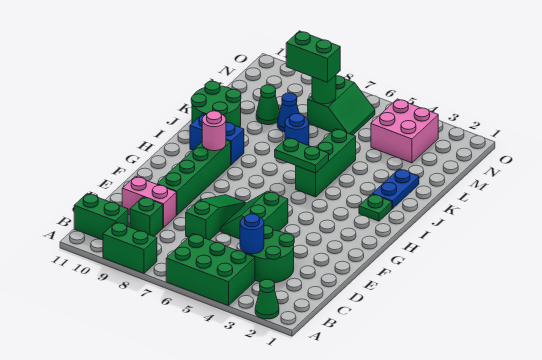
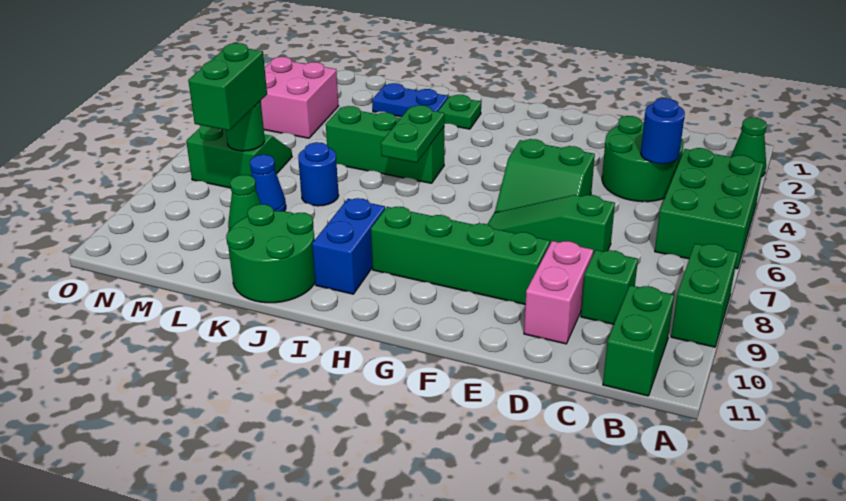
pink round brick H9 level 2 -> none

